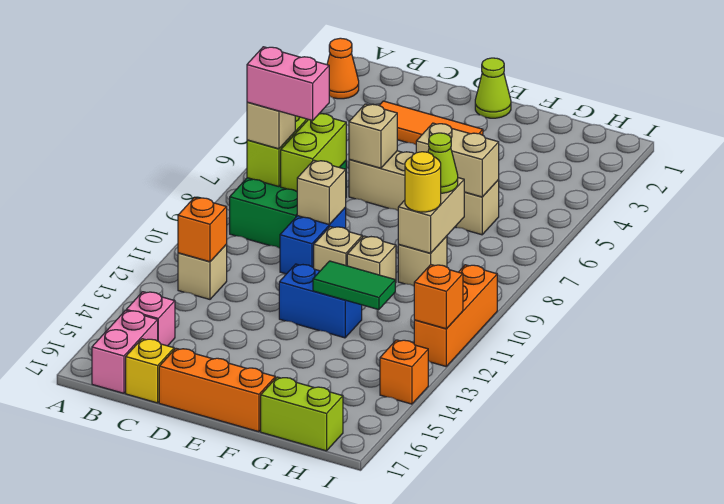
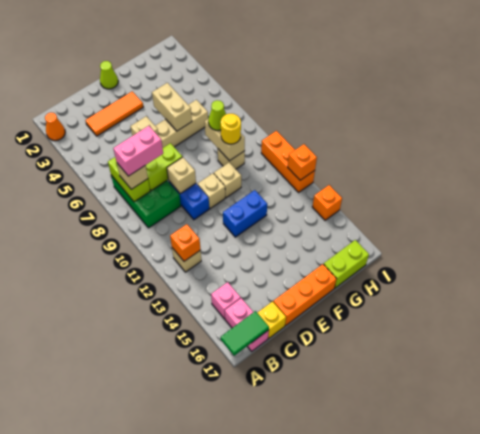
lime brick C7:C8 level 2 -> lime brick C8:D8 level 2
tan brick F6:G6 level 2 -> tan brick F5:F6 level 2
green tile F12:G12 level 2 -> green tile A17:B17 level 2

